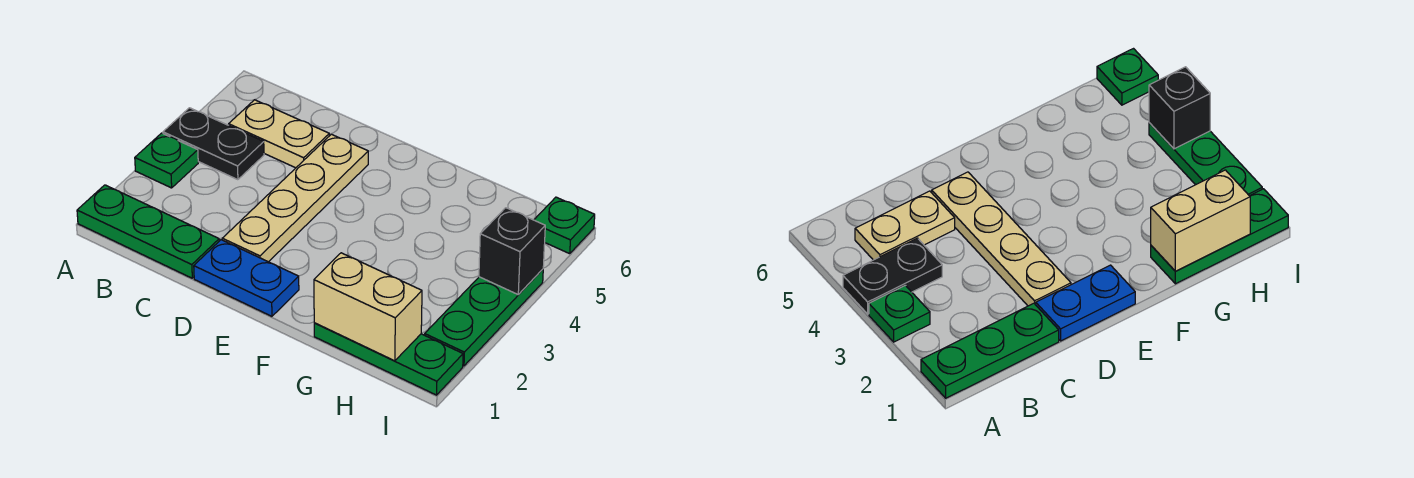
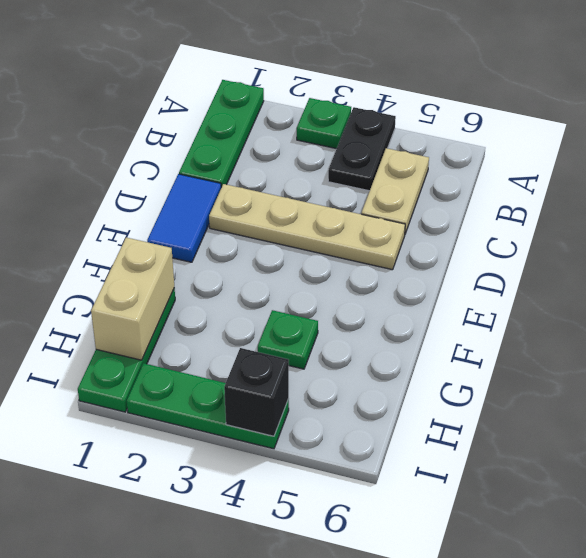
blue plate D1:E1 level 1 -> blue tile D1:E1 level 1
green plate I6 level 1 -> green plate G4 level 1

